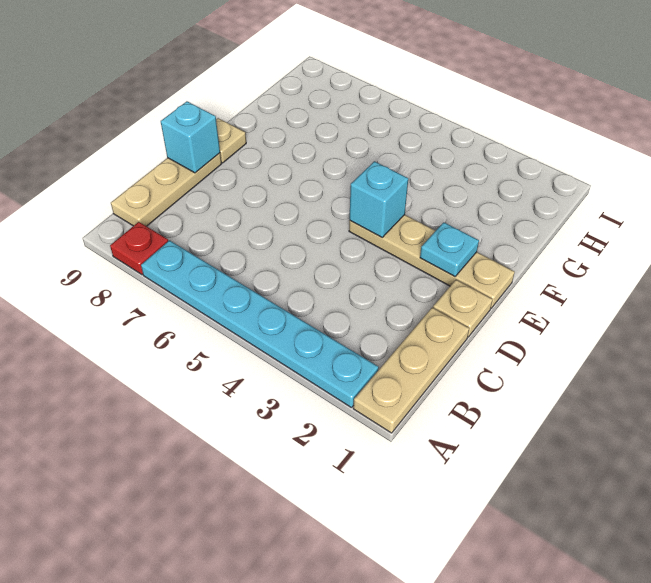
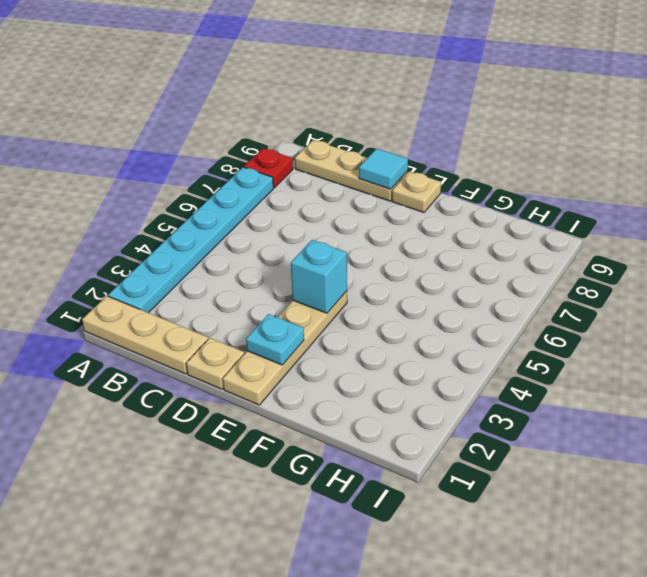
cyan brick D9 level 2 -> cyan tile D9 level 2

